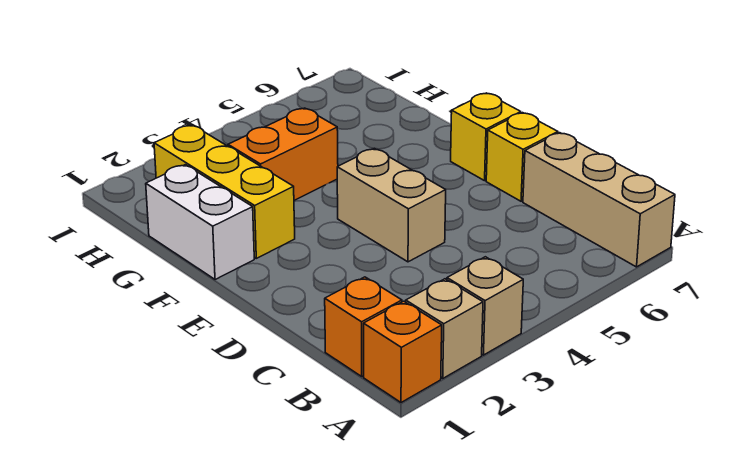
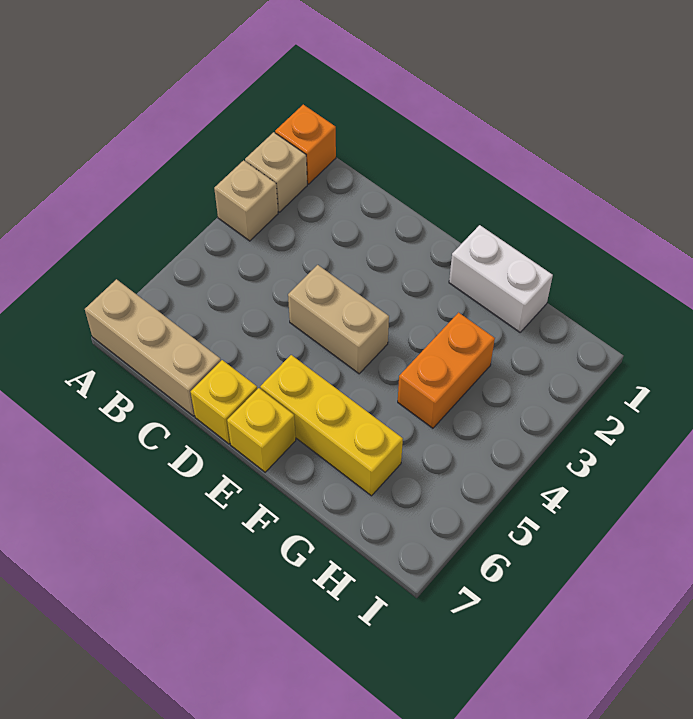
orange brick B1 level 1 -> none
yellow brick F2:H2 level 1 -> yellow brick E6:G6 level 1

